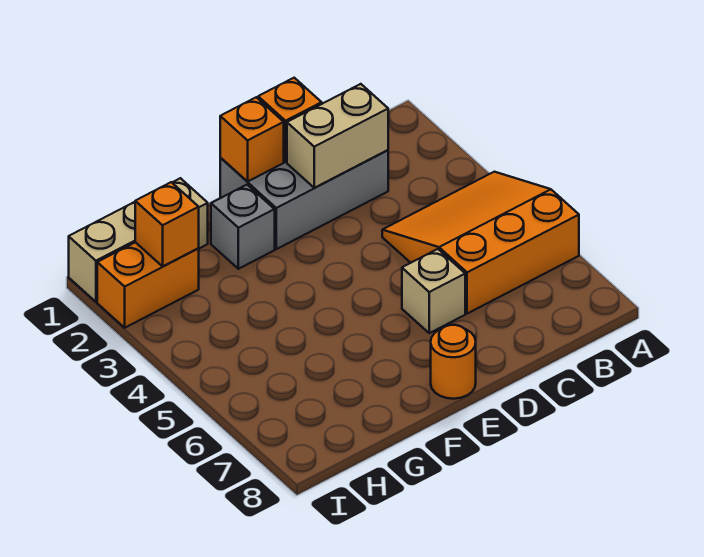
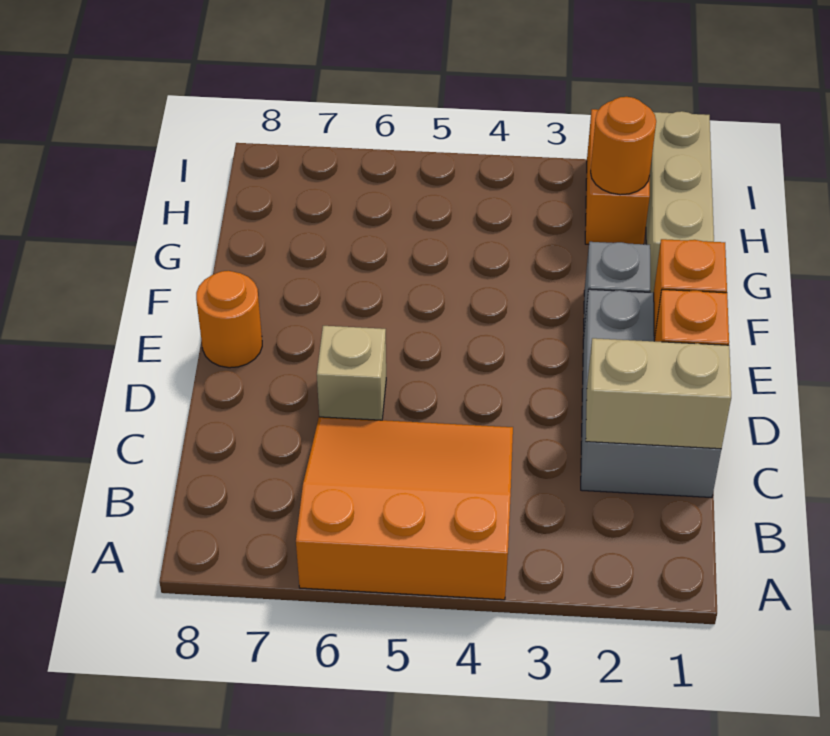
orange slope A4:C6 level 1 top 6 -> orange slope A4:C6 level 1 top A
tan brick C2:D2 level 2 -> tan brick C1:C2 level 2
orange brick H2 level 2 -> orange round brick H2 level 2

